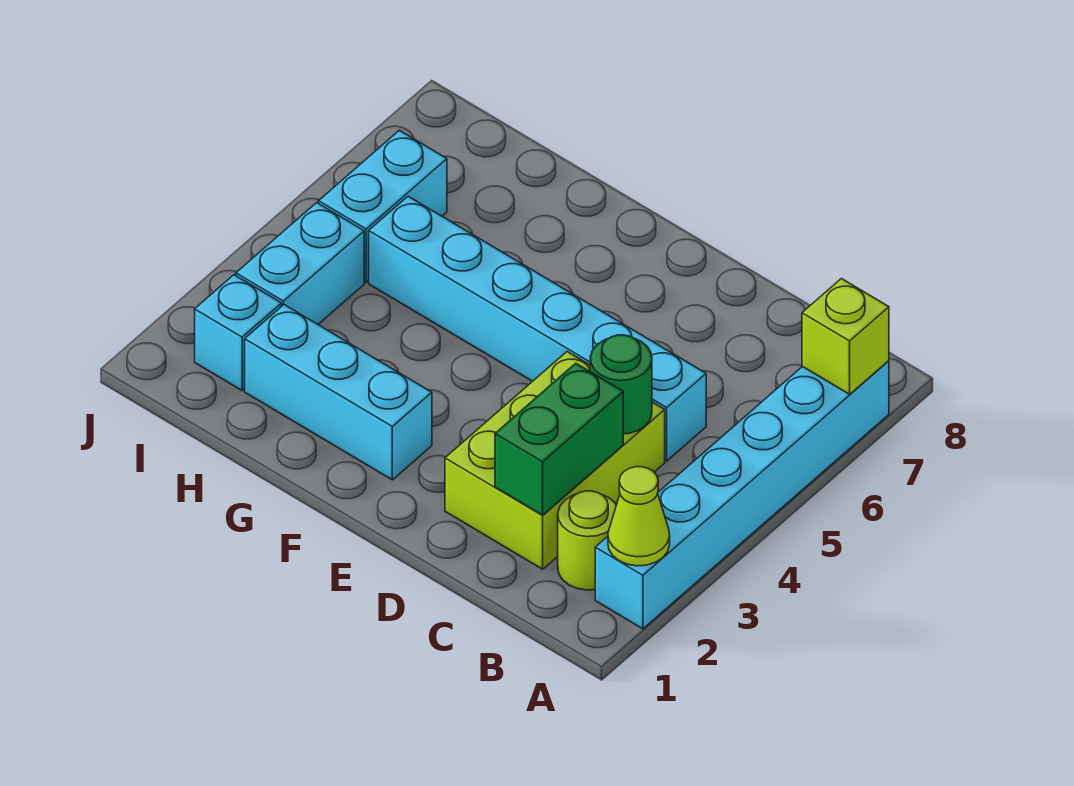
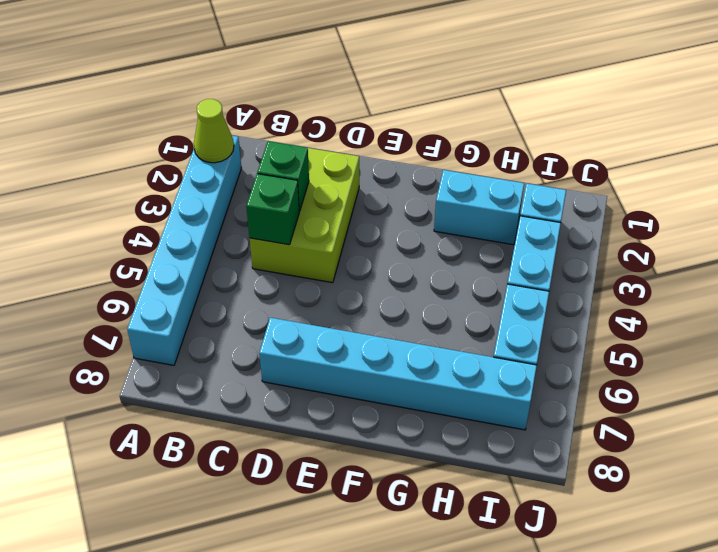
lime brick A7 level 2 -> none
lime round brick B2 level 1 -> none
green brick C2:C3 level 2 -> green brick C3 level 2
green round brick C4 level 2 -> green brick C4 level 2
cyan brick C5:H5 level 1 -> cyan brick D7:I7 level 1
cyan brick F2:H2 level 1 -> cyan brick G2:H2 level 1

